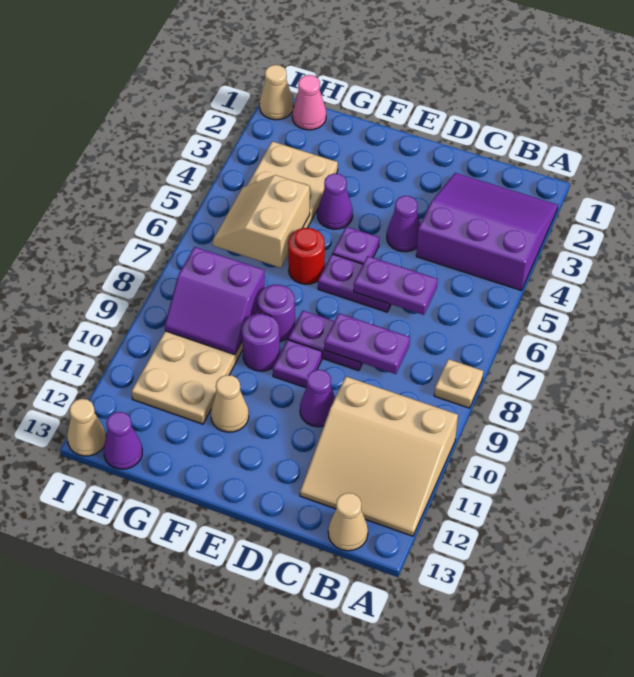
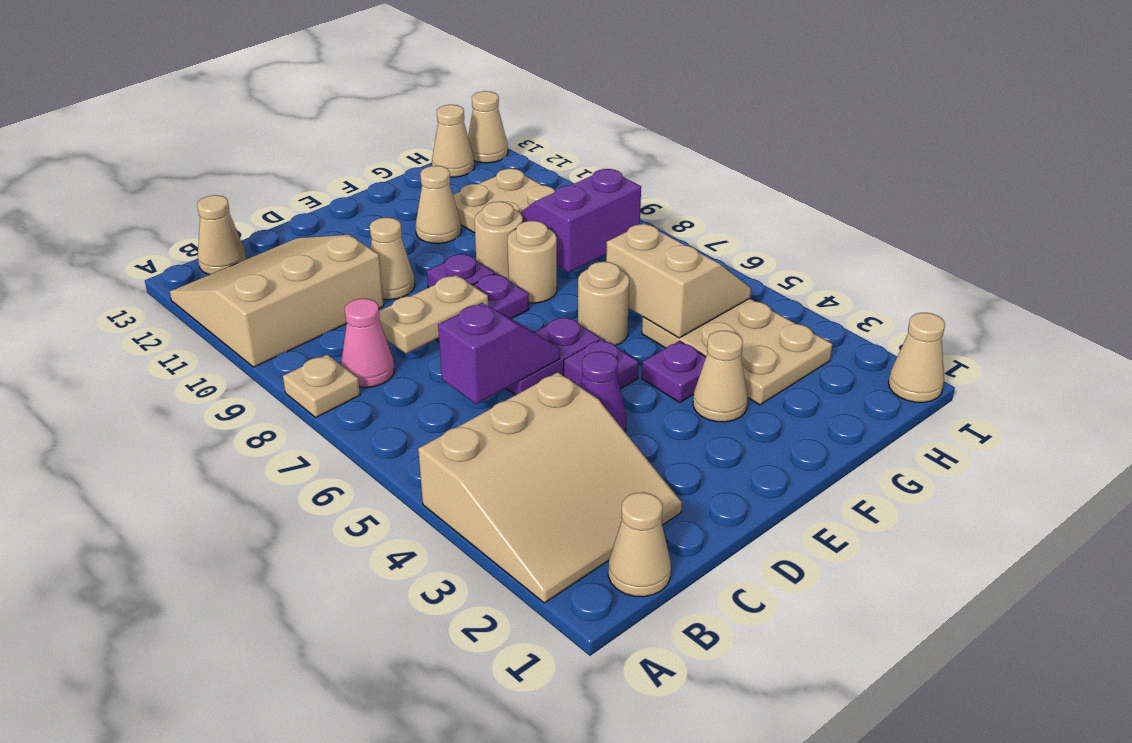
purple slope A2:C4 level 1 top 4 -> tan slope A2:C4 level 1 top 4
none -> tan cone B1 level 1
purple plate C6:D6 level 2 -> purple slope C6:D6 level 2 top C
purple plate C8:D8 level 2 -> tan plate C8:D8 level 2
purple cone D10 level 1 -> tan cone D10 level 1
none -> tan cone F3 level 1
purple cone F4 level 1 -> purple plate F4 level 1
red round brick F6 level 1 -> tan round brick F6 level 1
purple round brick F8 level 1 -> tan round brick F8 level 1
purple round brick F9 level 1 -> tan round brick F9 level 1
pink cone H1 level 1 -> pink cone B8 level 1
purple cone H13 level 1 -> tan cone H13 level 1

